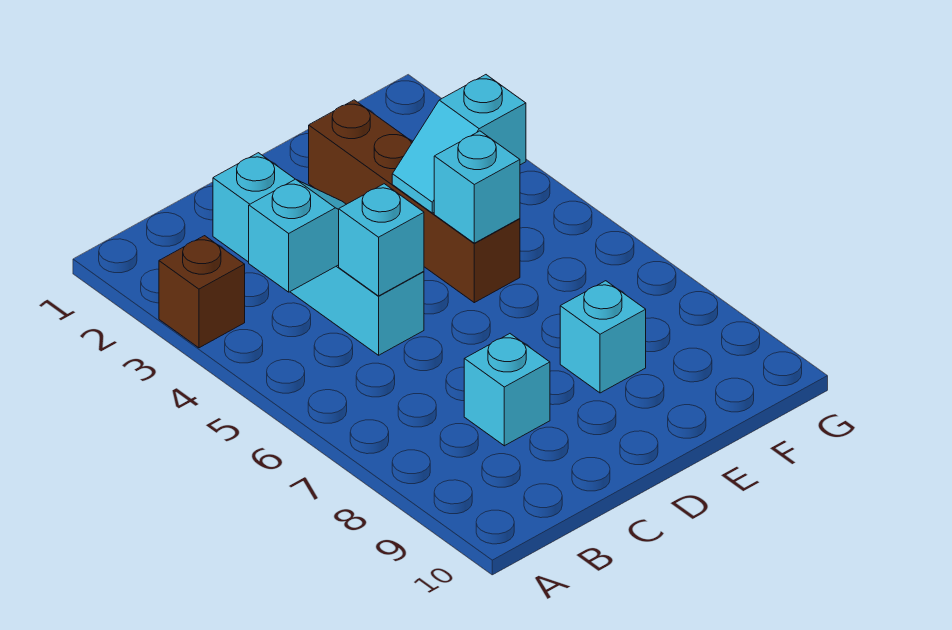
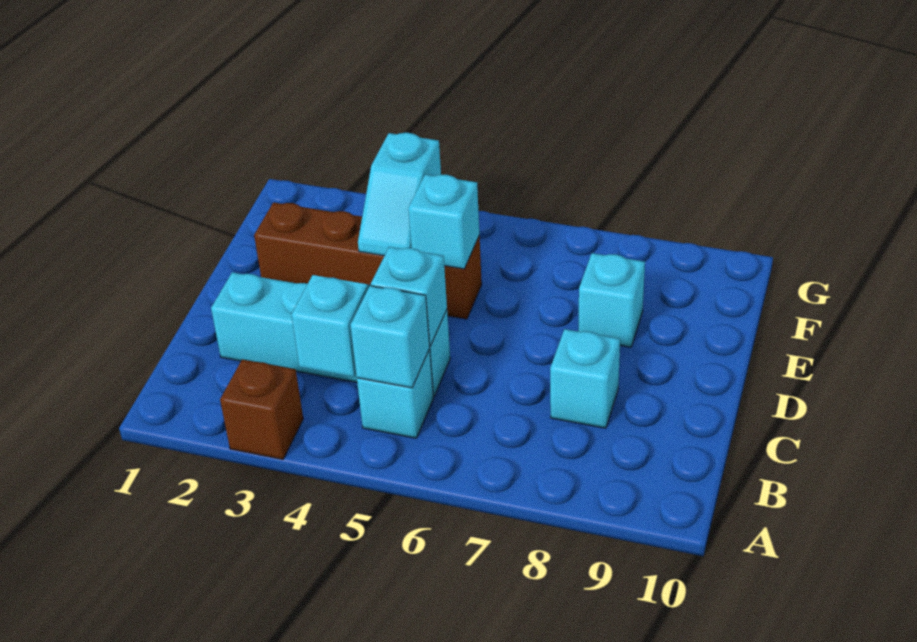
none -> cyan brick B5 level 1
none -> cyan brick B5 level 2

